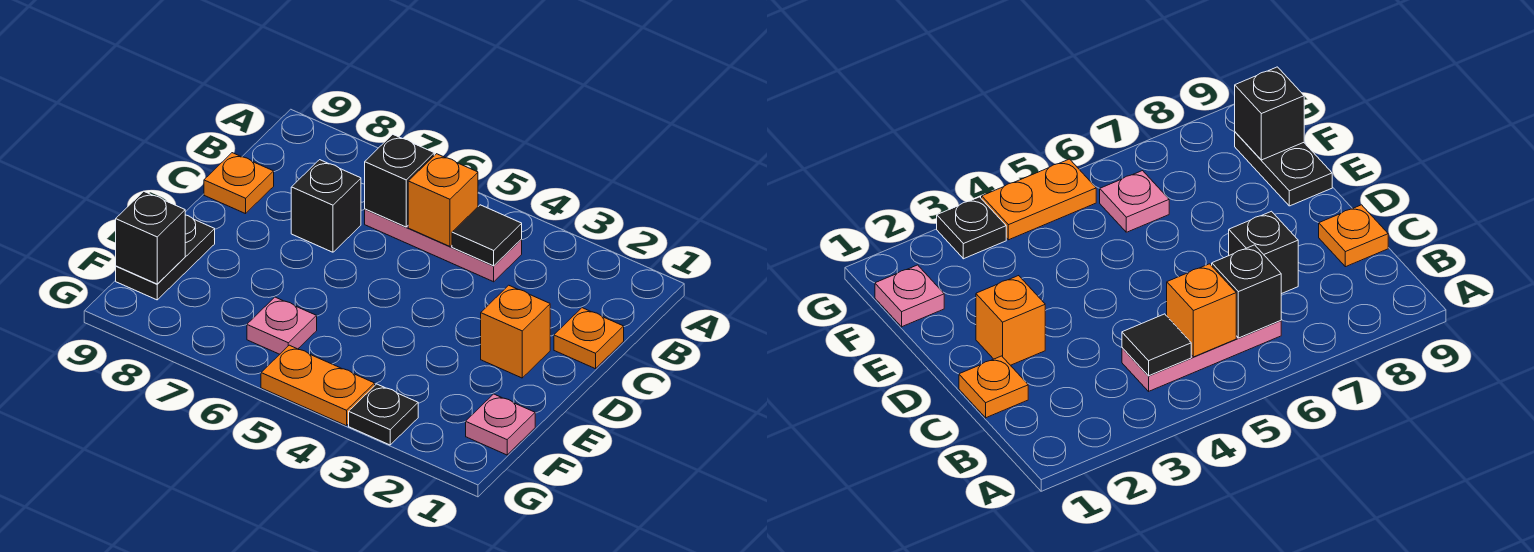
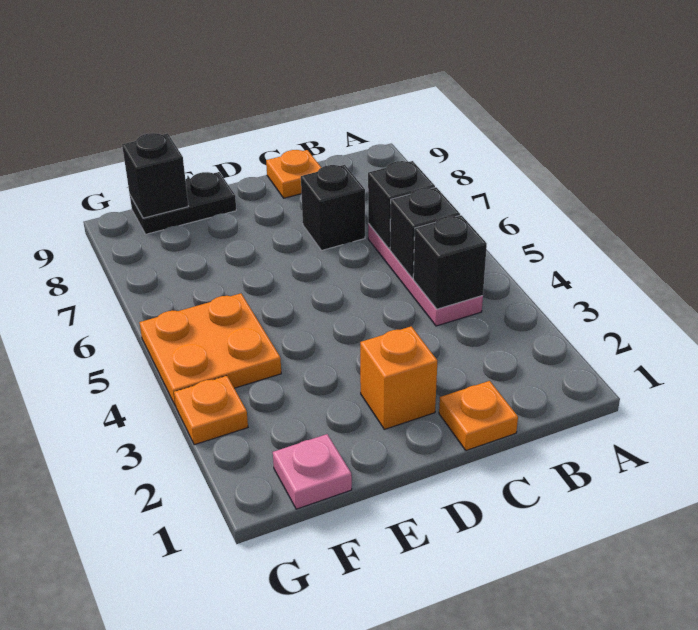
black tile B4 level 2 -> black brick B4 level 2
orange brick B5 level 2 -> black brick B5 level 2
pink plate F6 level 1 -> none
black plate G3 level 1 -> orange plate G3 level 1
orange plate G4:G5 level 1 -> orange plate F4:G5 level 1

